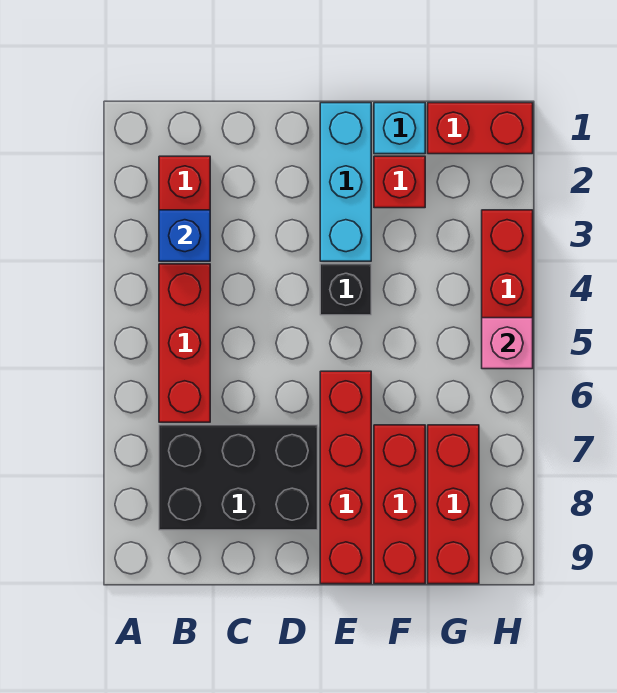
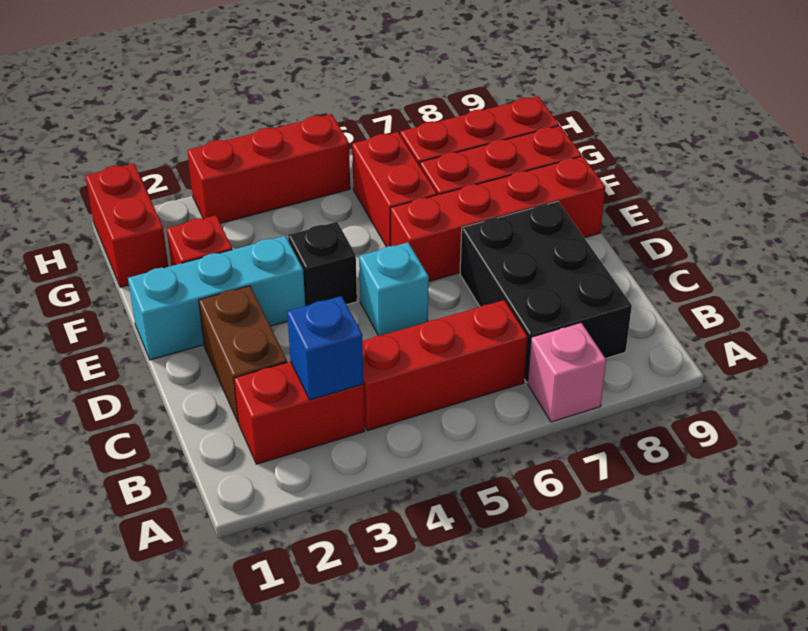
none -> brown brick C2:D2 level 1
cyan brick F1 level 1 -> cyan brick D5 level 1
none -> red brick F6:G6 level 1
pink brick H5 level 2 -> pink brick A7 level 1

